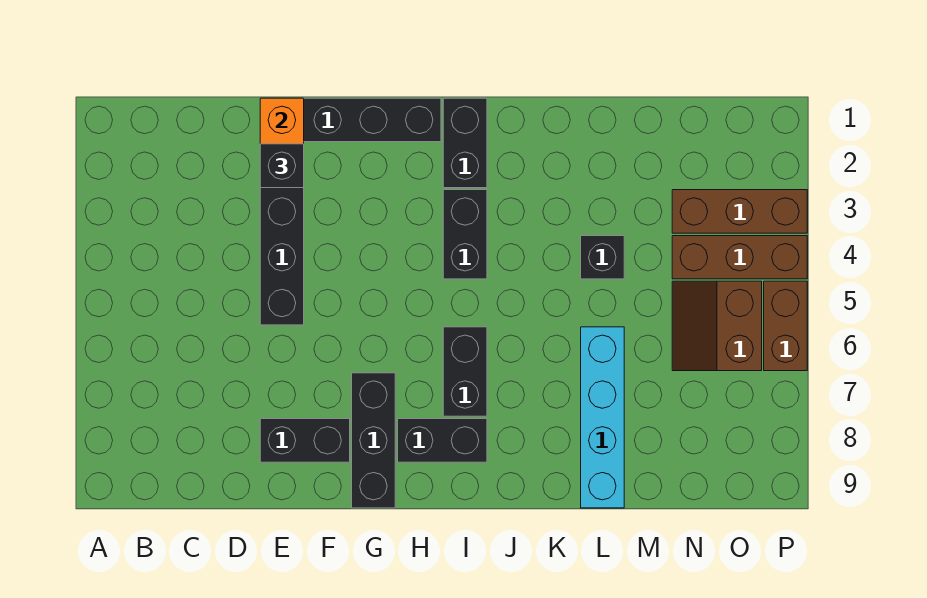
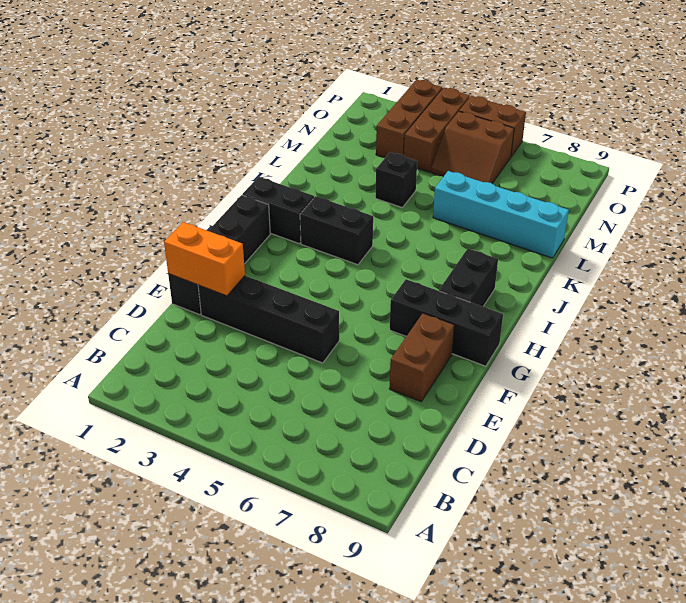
black brick E2 level 3 -> none
black brick E8:F8 level 1 -> brown brick E8:F8 level 1
black brick I6:I7 level 1 -> none

